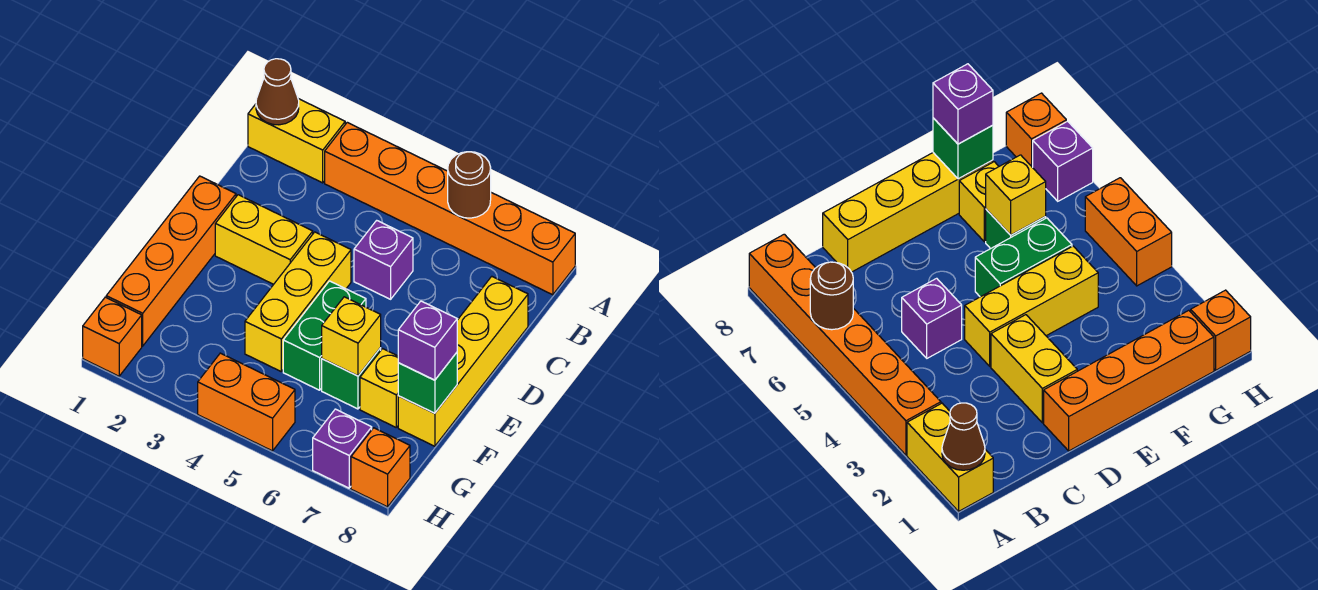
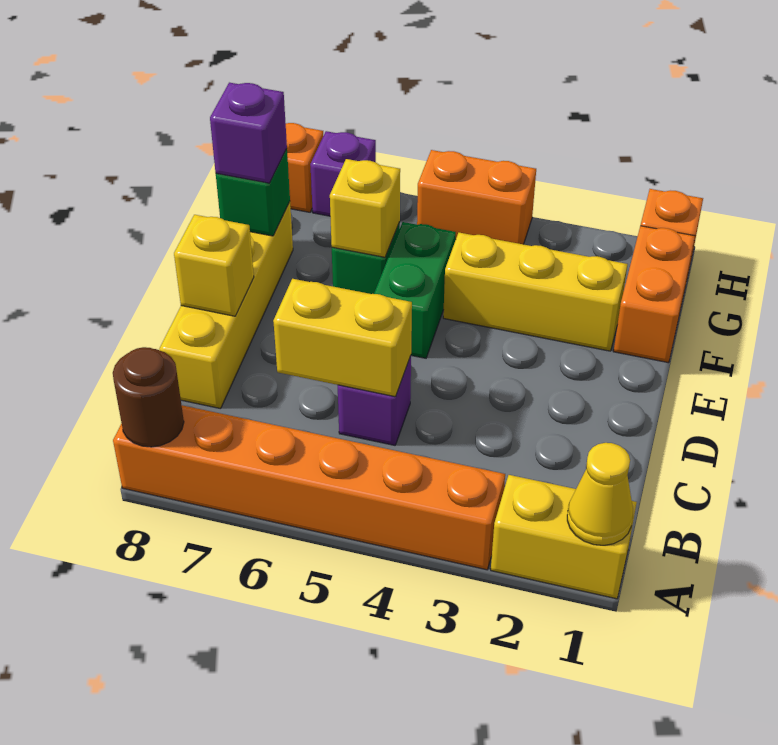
brown cone A1 level 2 -> yellow cone A1 level 2
brown round brick A6 level 2 -> brown round brick A8 level 2
orange brick D1:G1 level 1 -> orange brick F1:G1 level 1
yellow brick D2:D3 level 1 -> yellow brick C5:C6 level 2
yellow brick D4:F4 level 1 -> yellow brick F2:F4 level 1
yellow brick F7 level 1 -> yellow brick D8 level 2

